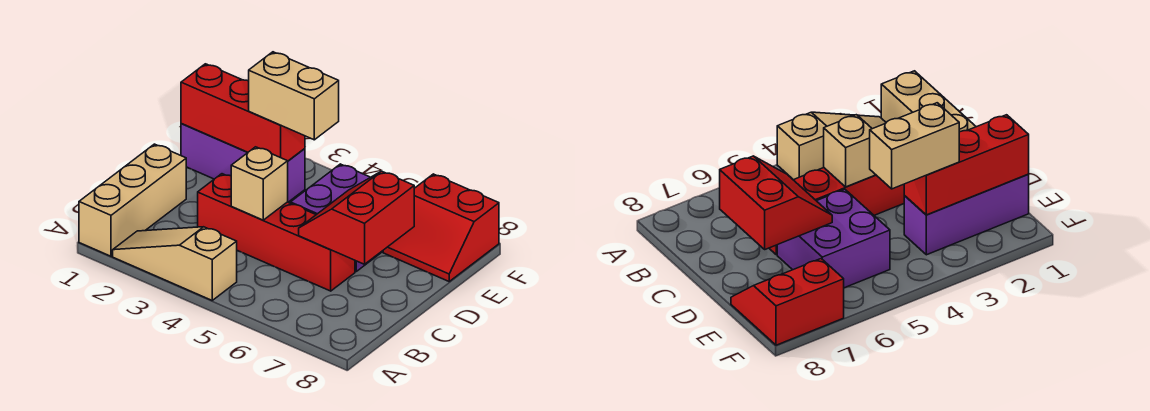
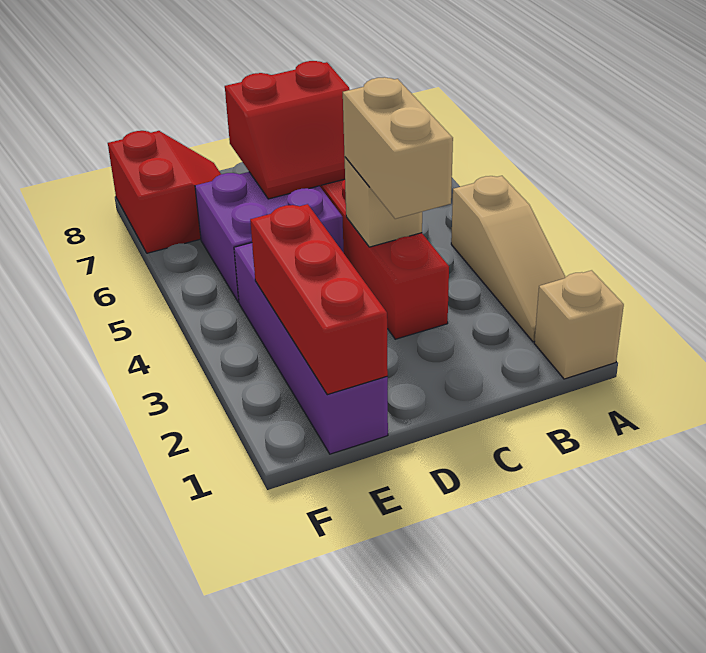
tan brick A1:C1 level 1 -> tan brick A1 level 1
purple brick E1:E3 level 1 -> purple brick E1:E4 level 1
tan brick E3:E4 level 3 -> tan brick C3:C4 level 3

